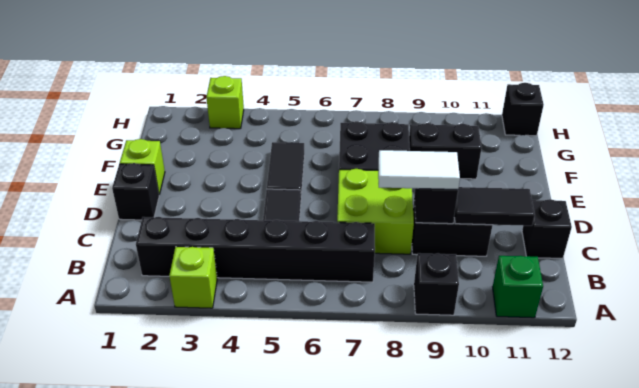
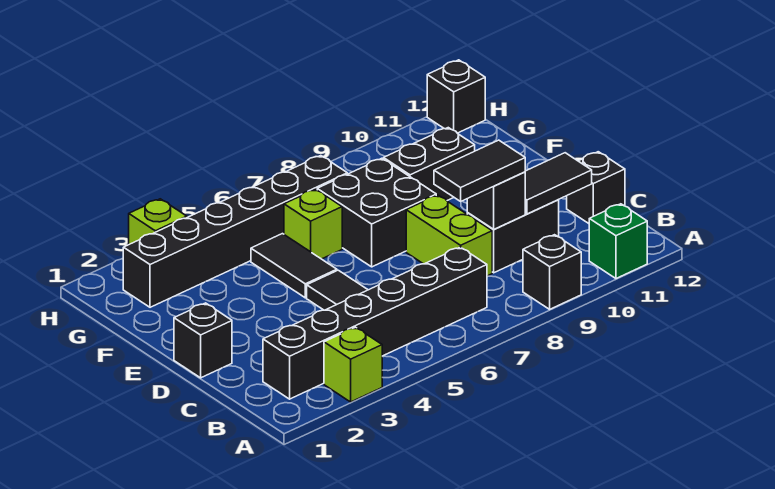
lime brick C7:D8 level 1 -> lime brick C8:D8 level 1
white tile C8:C9 level 3 -> black tile C8:C9 level 3
lime brick E1 level 1 -> lime brick F6 level 1
none -> black brick G2:G7 level 1

